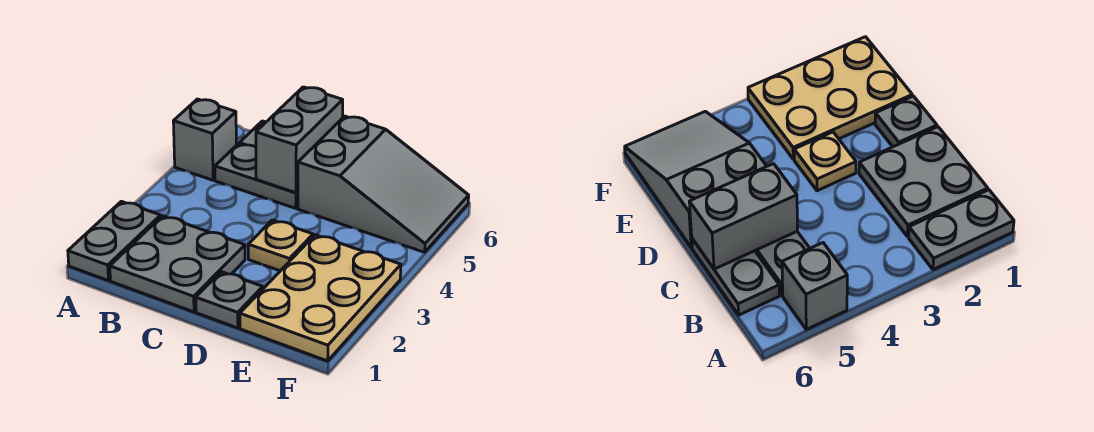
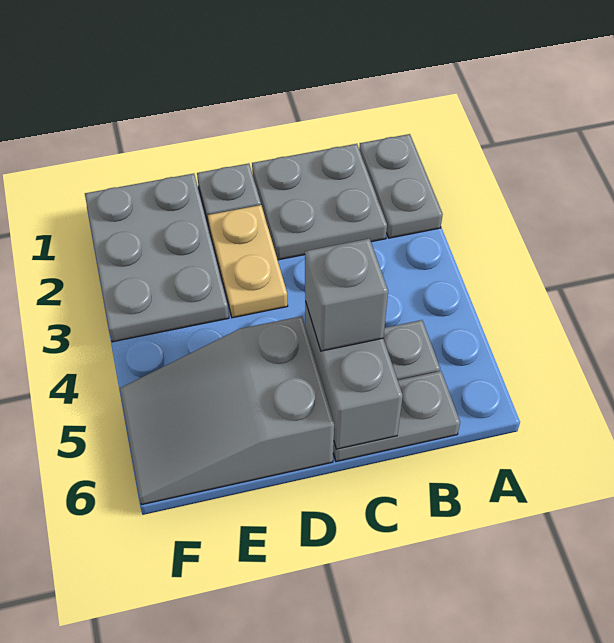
grey brick A5 level 1 -> grey brick C5 level 3
tan plate D3 level 1 -> tan plate D2:D3 level 1
tan plate E1:F3 level 1 -> grey plate E1:F3 level 1

